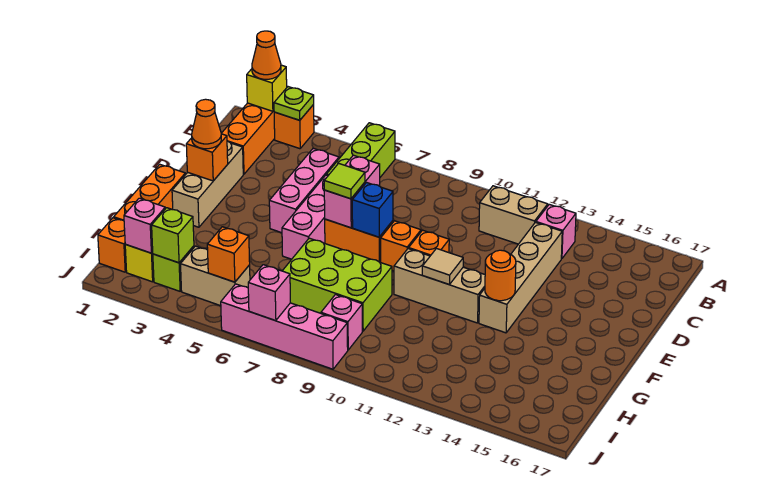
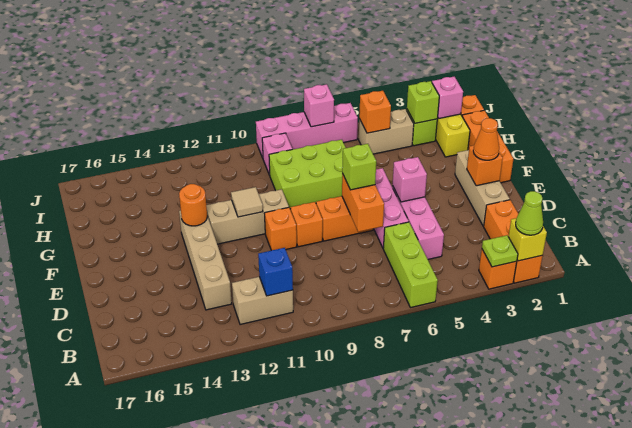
orange cone A2 level 3 -> lime cone A2 level 3
pink brick B13 level 1 -> pink brick E5 level 2
pink brick D7:E7 level 2 -> orange brick D7:E7 level 2
lime tile E7 level 3 -> lime brick E7 level 3
blue brick E8 level 2 -> blue brick B11 level 2

